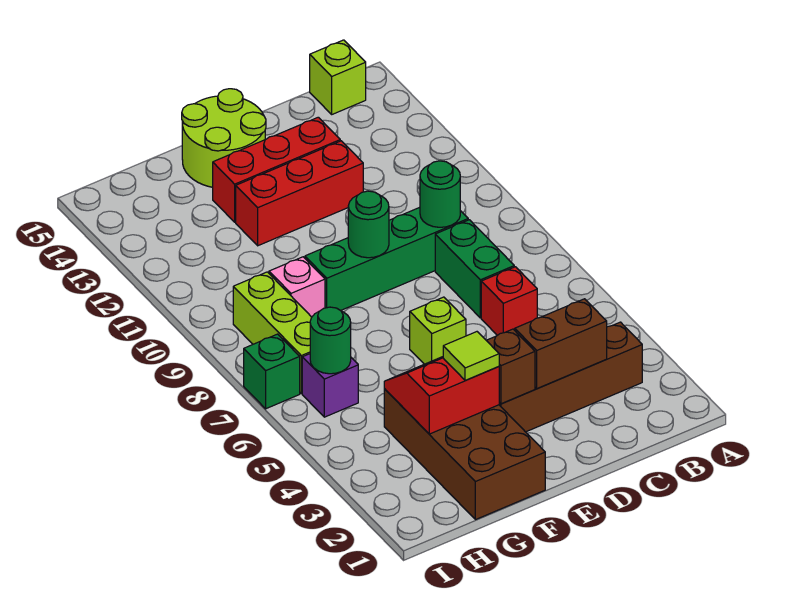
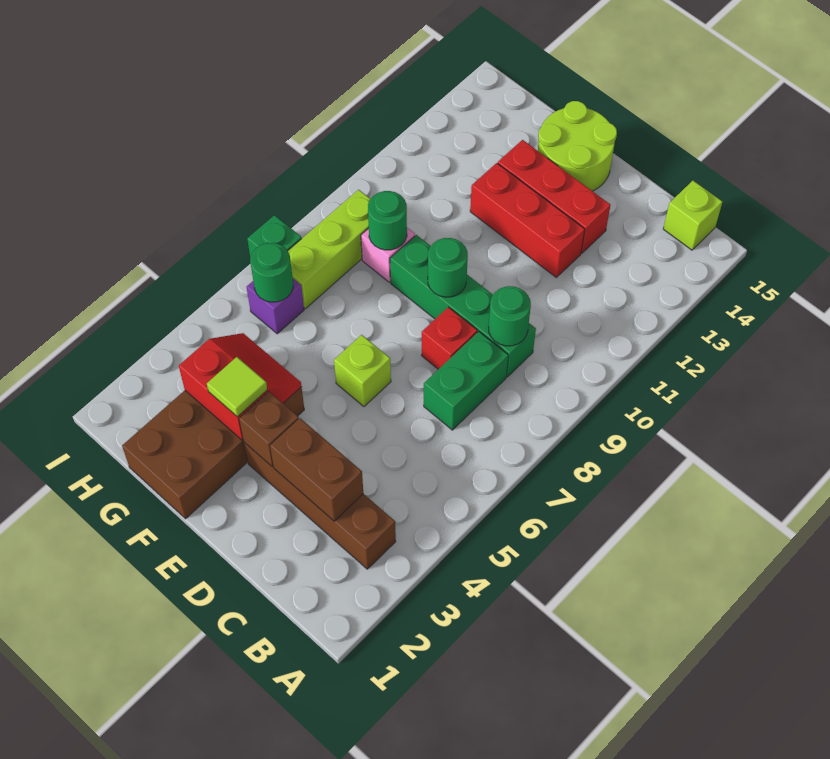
red brick C6 level 1 -> red brick D8 level 1
none -> green round brick G9 level 2

